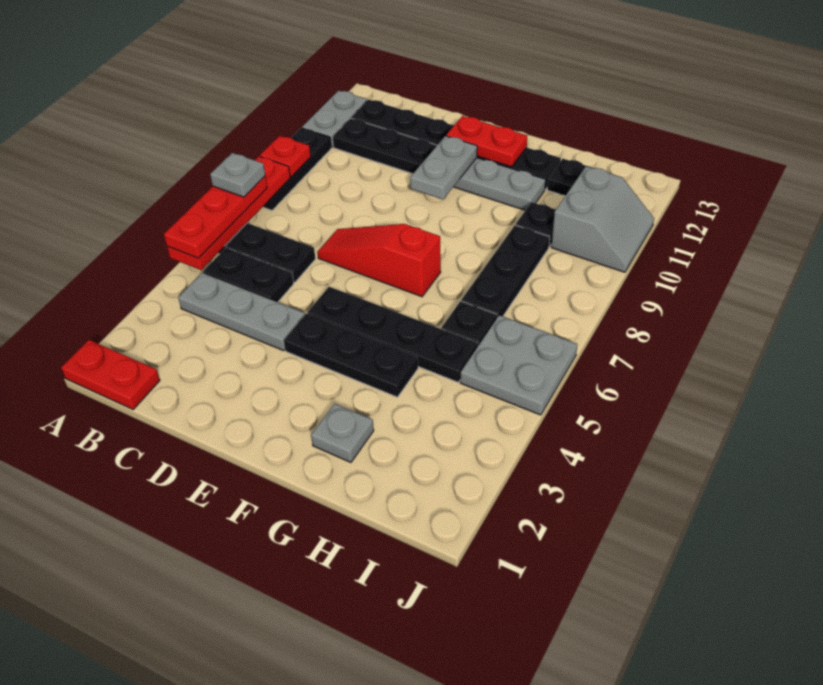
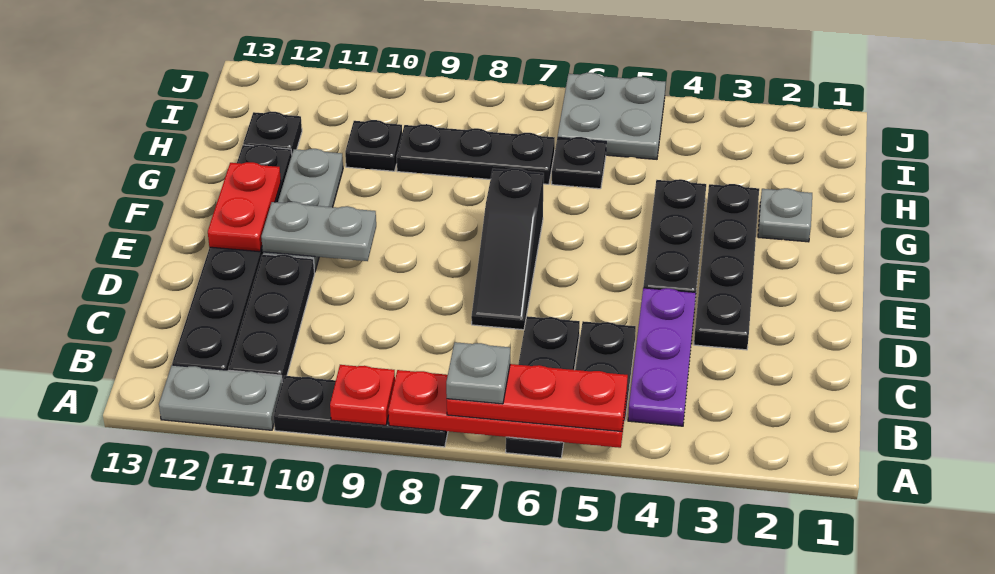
red plate A1:B1 level 1 -> none
grey plate B4:D4 level 1 -> purple plate B4:D4 level 1
red slope D7:F7 level 1 top F -> black slope D7:F7 level 1 top F
black plate E5:H5 level 1 -> black plate D3:G3 level 1
grey slope I10:J11 level 1 top I -> none

